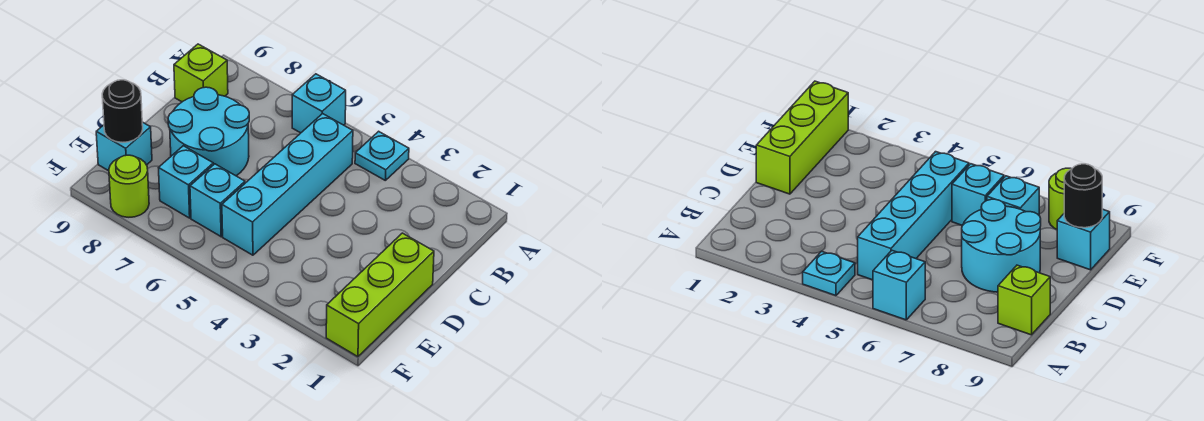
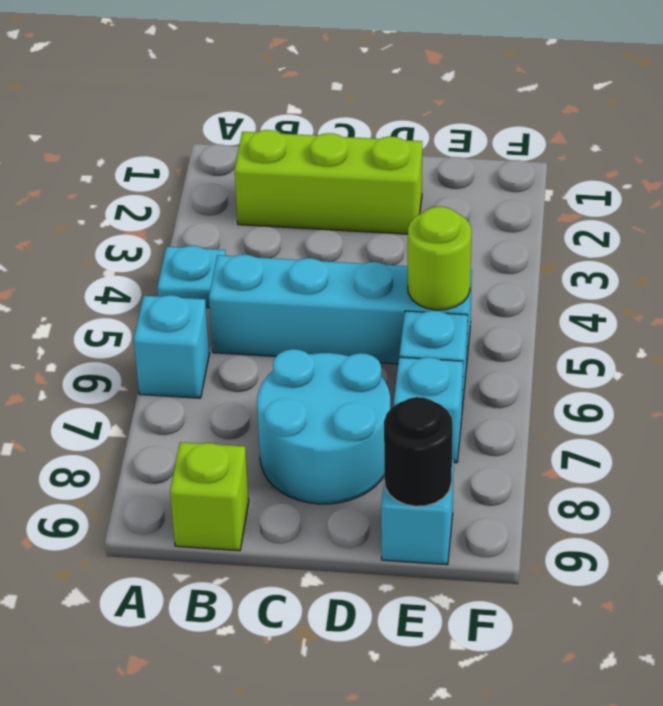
lime brick D1:F1 level 1 -> lime brick B2:D2 level 1
lime round brick F8 level 1 -> lime round brick E5 level 2

